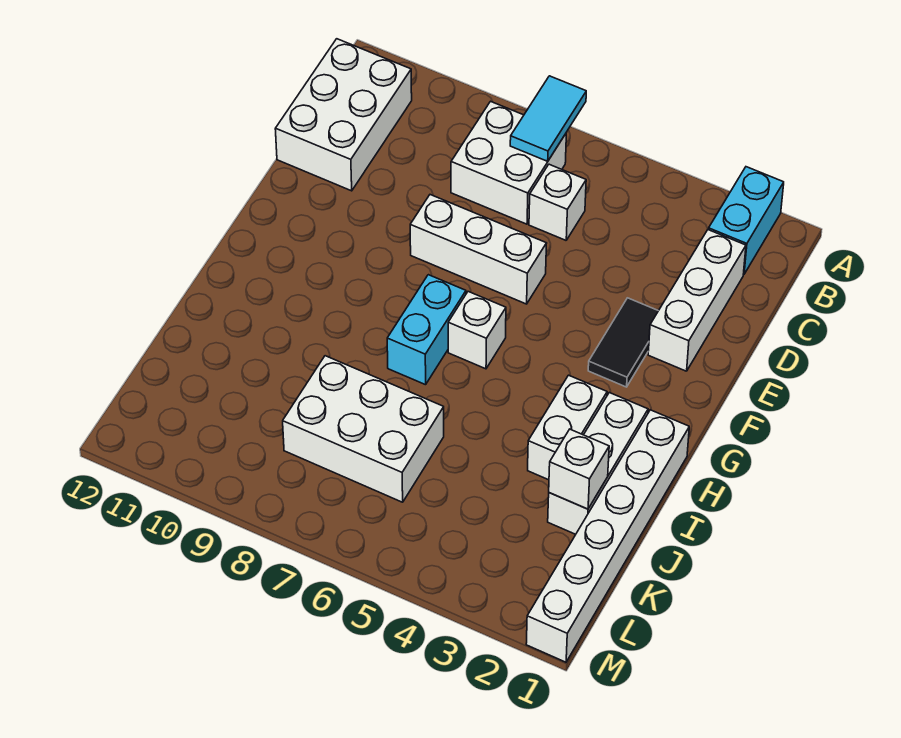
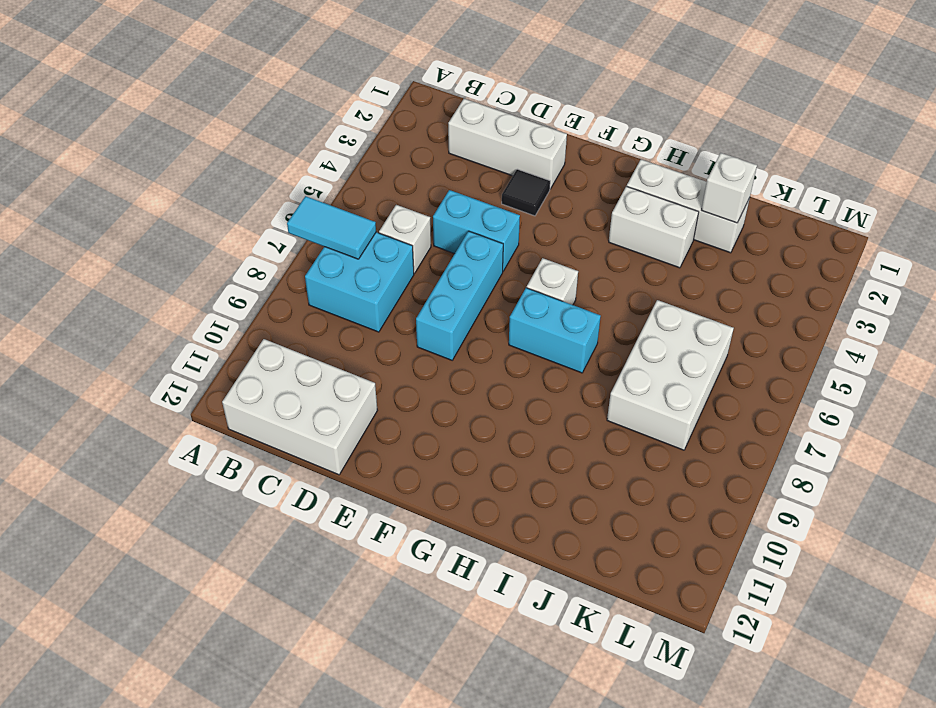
cyan brick A2:B2 level 1 -> cyan brick D5:E5 level 1
white brick B7:C8 level 1 -> cyan brick B7:C8 level 1
black tile E3:F3 level 1 -> black tile E3 level 1
white brick E6:E8 level 1 -> cyan brick E6:E8 level 1
white brick H1:M1 level 1 -> none

